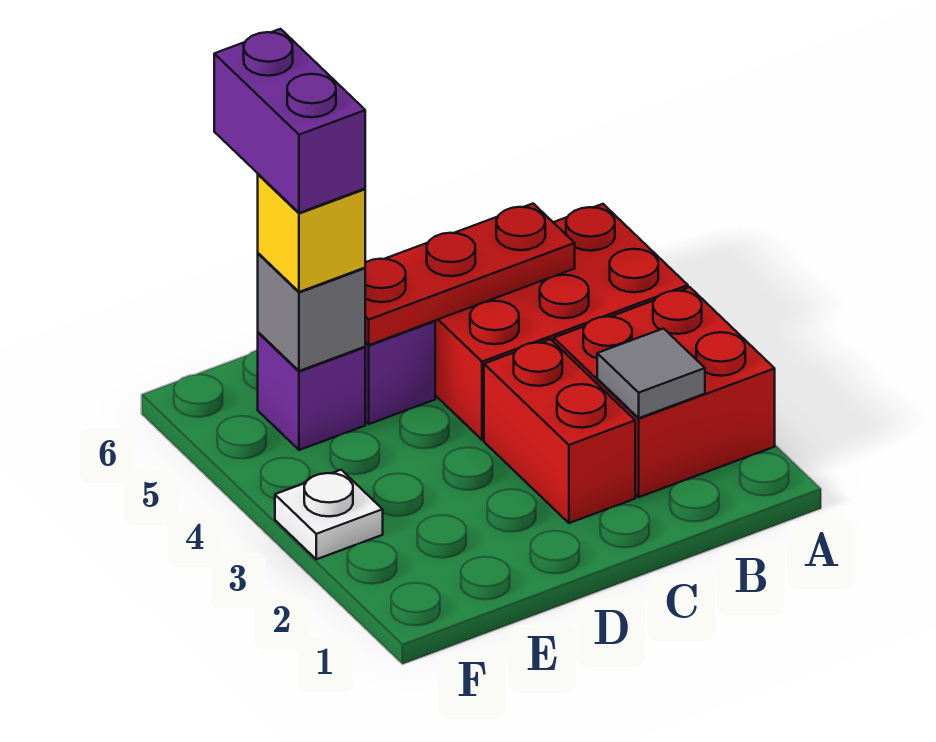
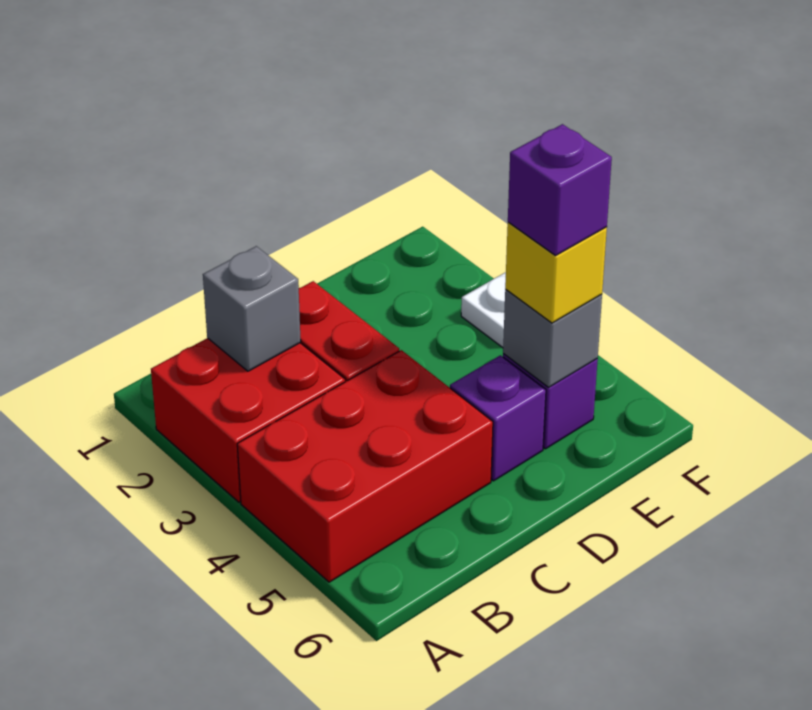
grey tile B2 level 2 -> grey brick B2 level 2
red plate B5:D5 level 2 -> none
purple brick E5:E6 level 4 -> purple brick E5 level 4

